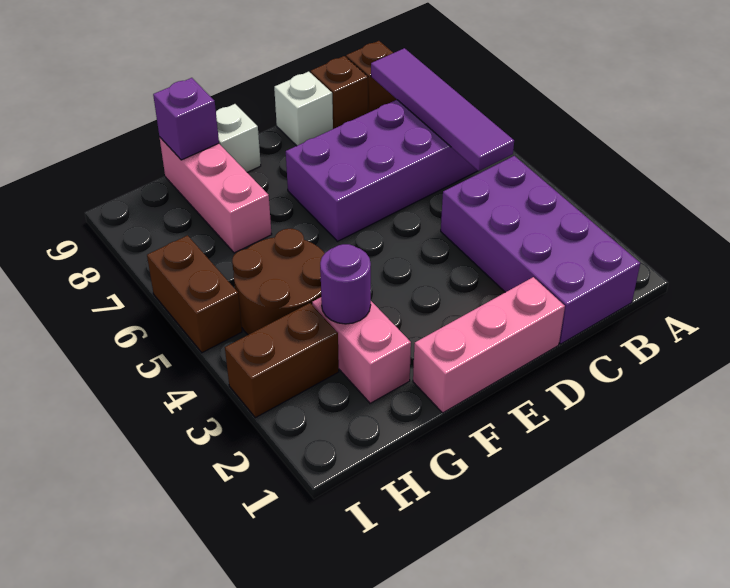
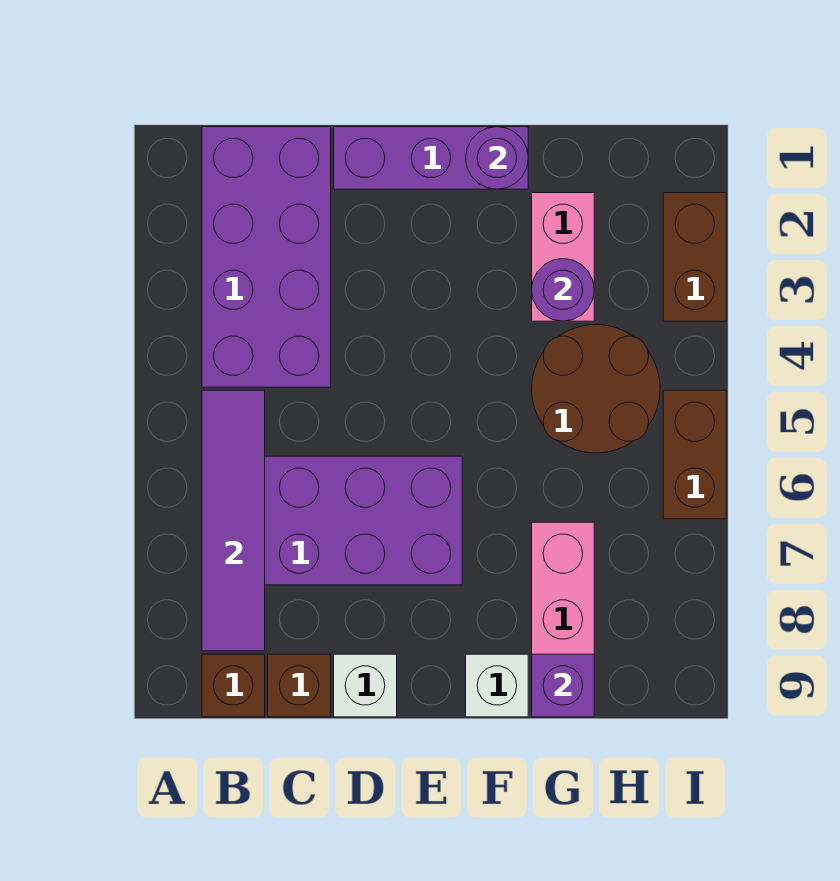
pink brick D1:F1 level 1 -> purple brick D1:F1 level 1
none -> purple round brick F1 level 2
brown brick H3:I3 level 1 -> brown brick I2:I3 level 1

